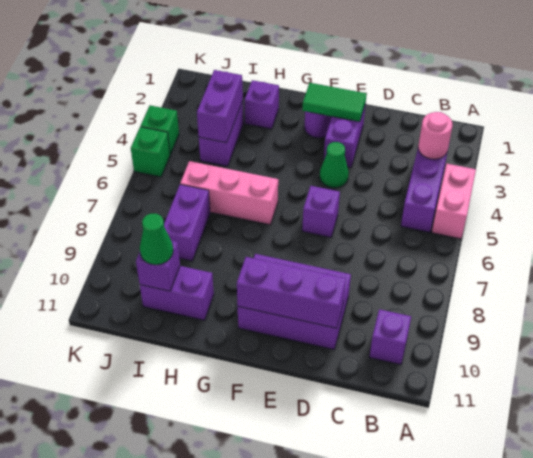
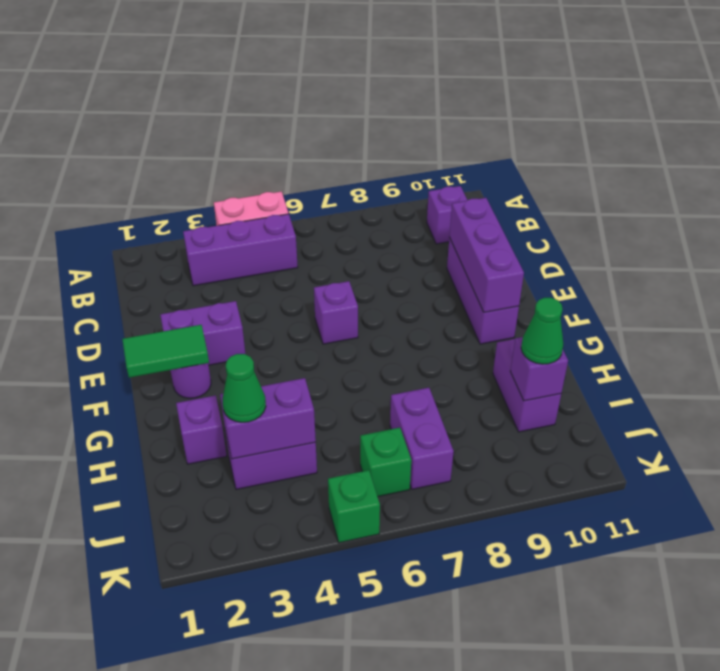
pink round brick B3 level 2 -> none
purple brick D9:F10 level 1 -> purple brick D10:F10 level 1
green tile E2:F2 level 2 -> green tile F1:F2 level 2
green cone E4 level 1 -> green cone I3 level 3
pink brick G6:I6 level 1 -> none
purple brick I7:I8 level 1 -> purple brick I7:J7 level 1
green brick K4 level 1 -> green brick J6 level 1

